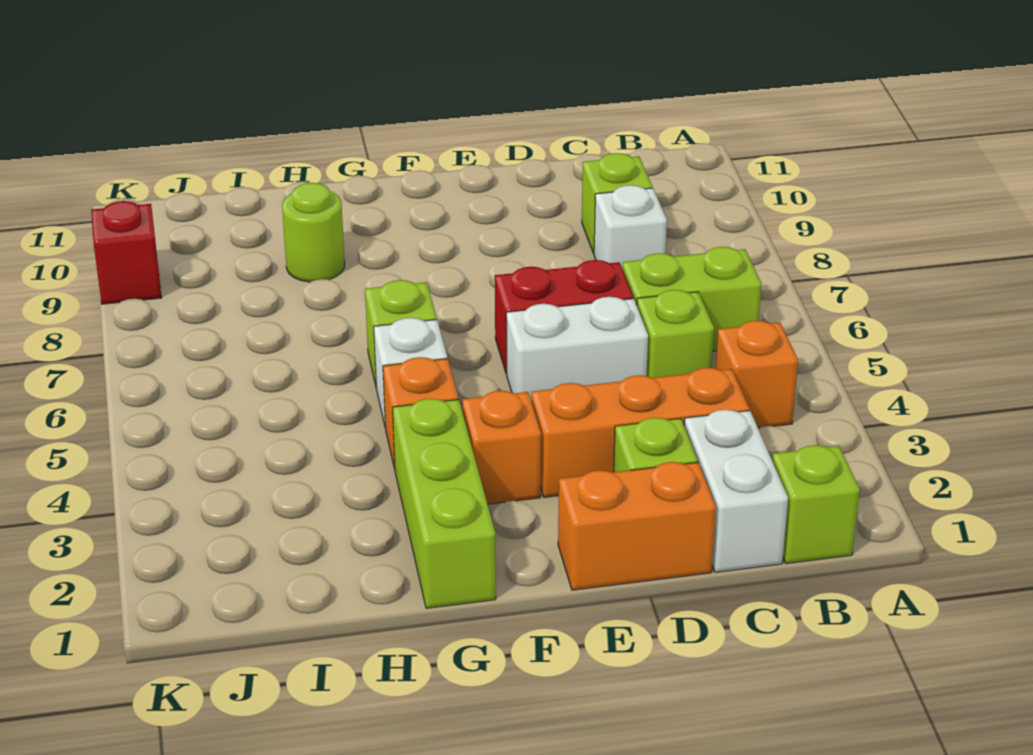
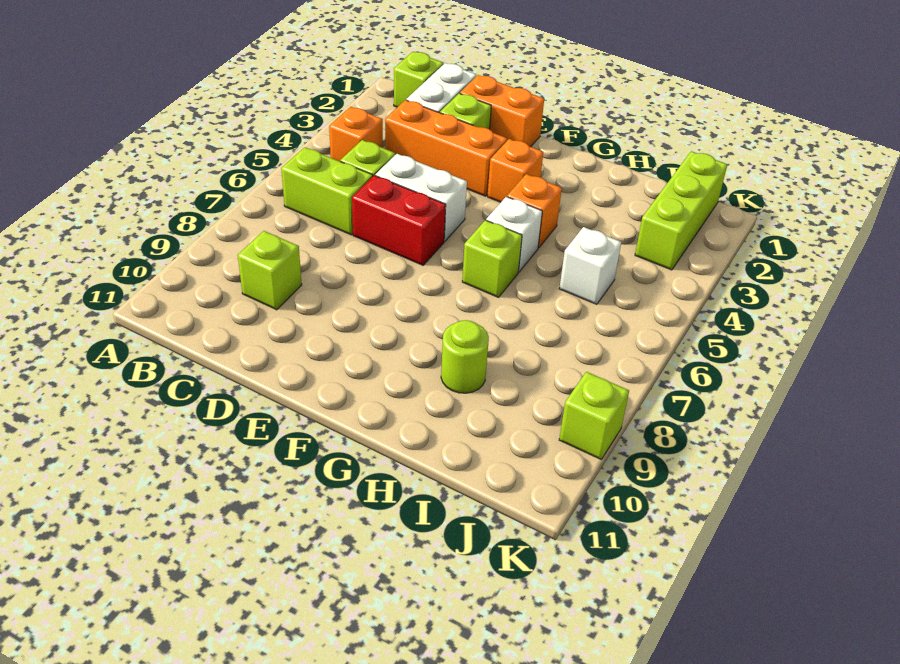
white brick C8 level 1 -> white brick I5 level 1
lime brick G1:G3 level 1 -> lime brick J1:J3 level 1
red brick K9 level 1 -> lime brick K9 level 1

